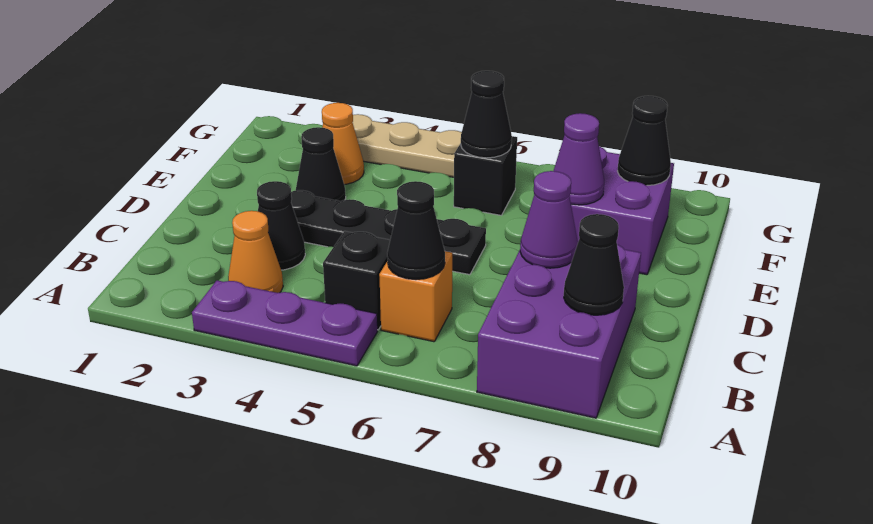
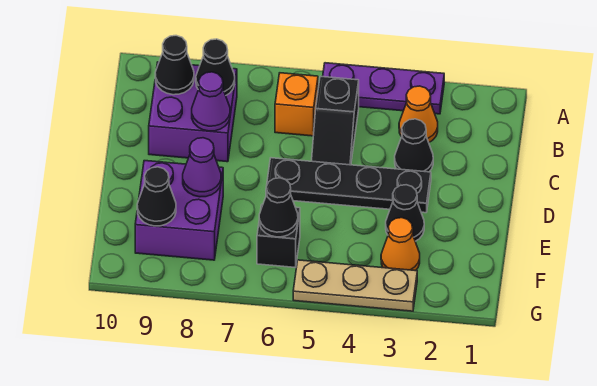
purple brick A8:C9 level 1 -> purple brick B8:C9 level 1
black cone B6 level 2 -> black cone B8 level 2

